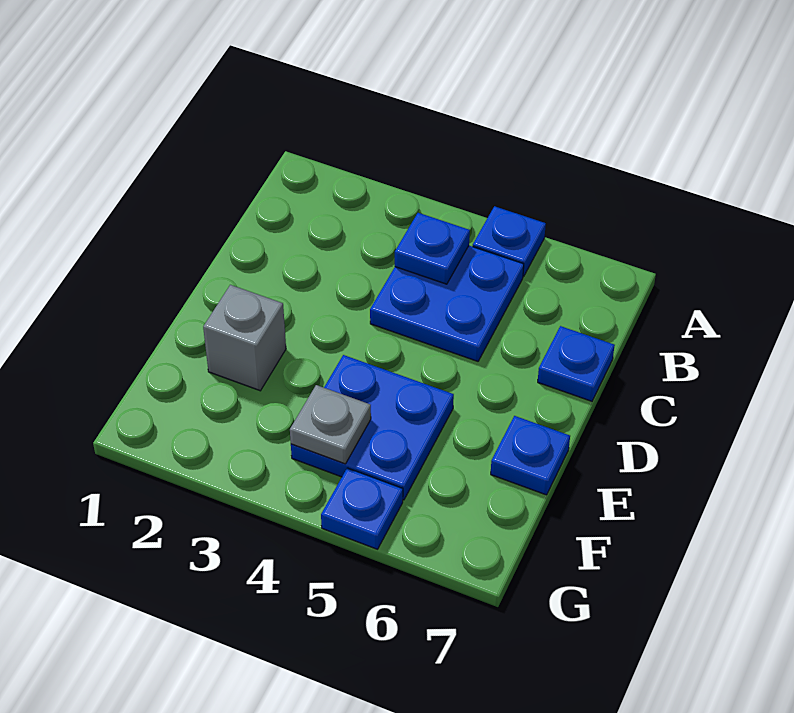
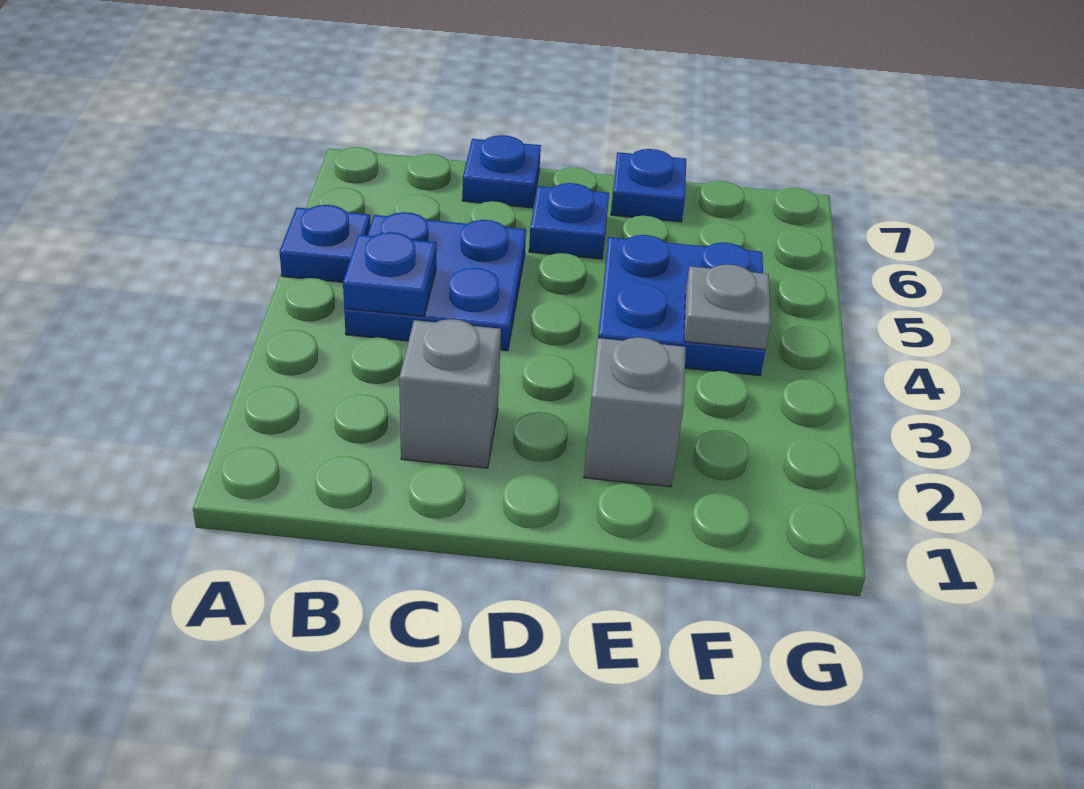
none -> grey brick C2 level 1
blue plate G5 level 1 -> blue plate D6 level 1

